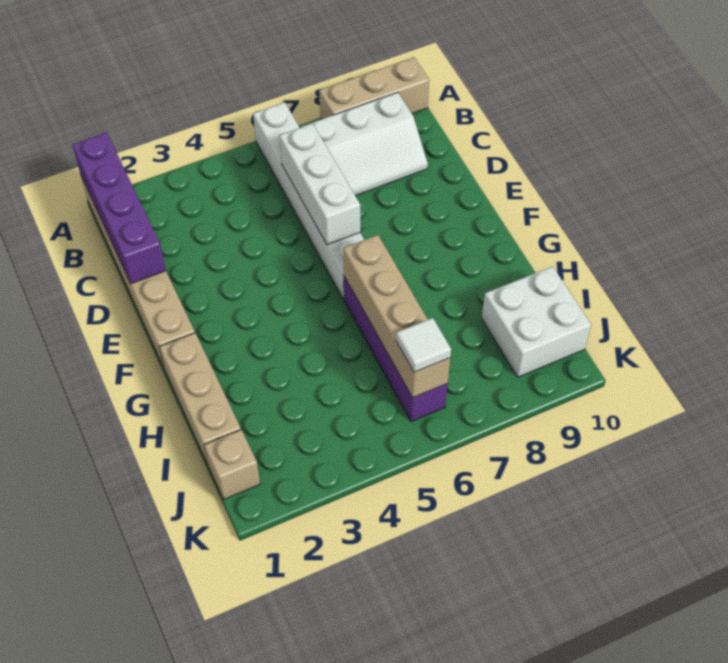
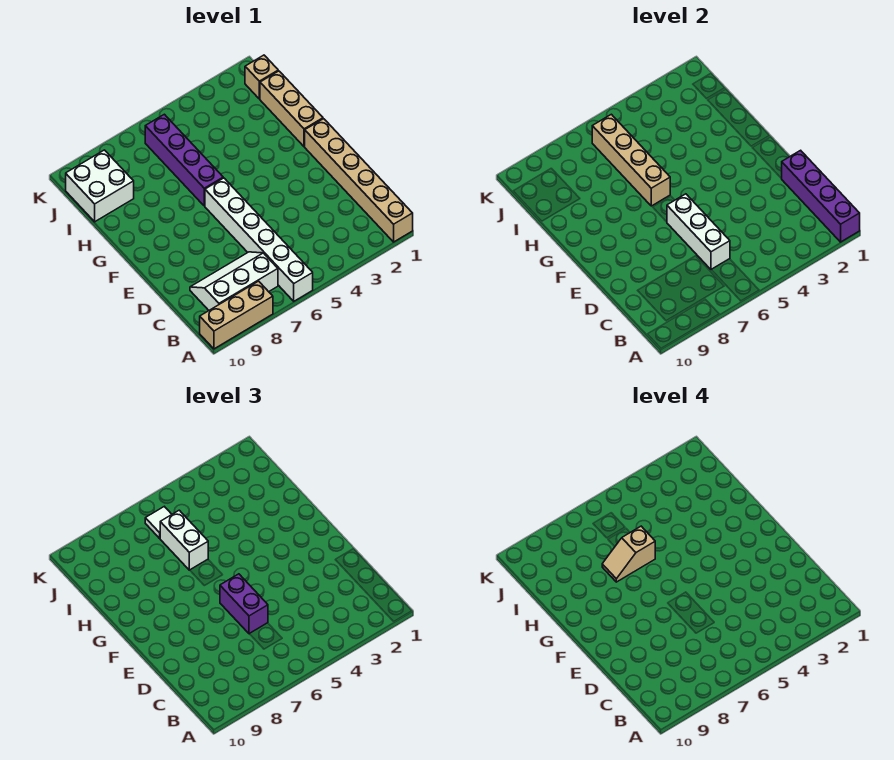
none -> purple brick D6:E6 level 3
none -> white brick H6:I6 level 3
none -> tan slope H6:H7 level 4 top 6

